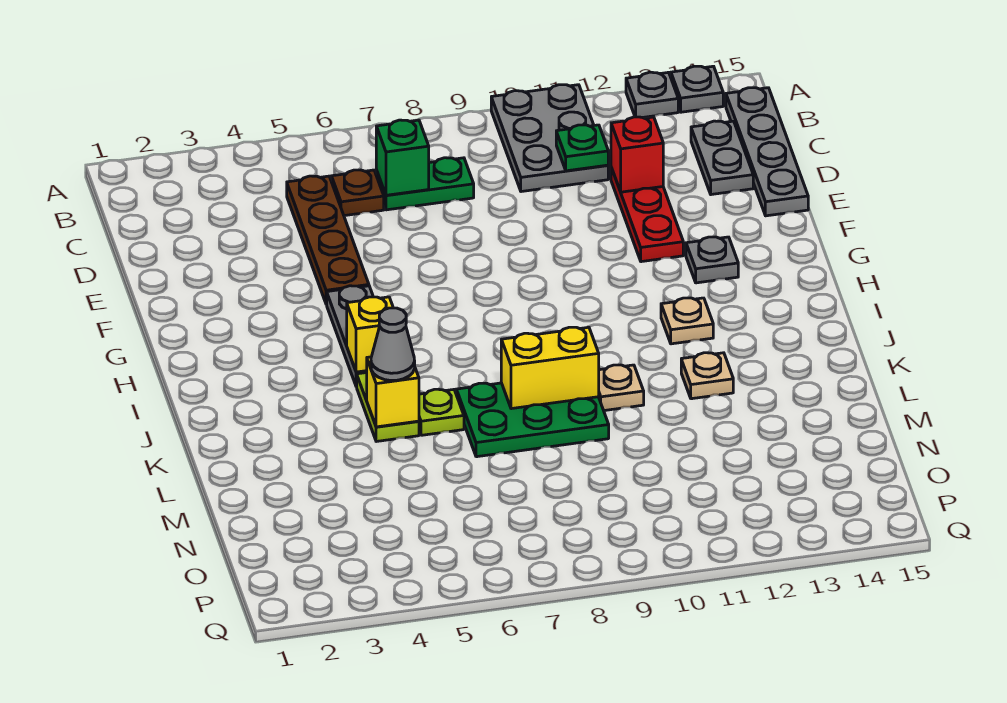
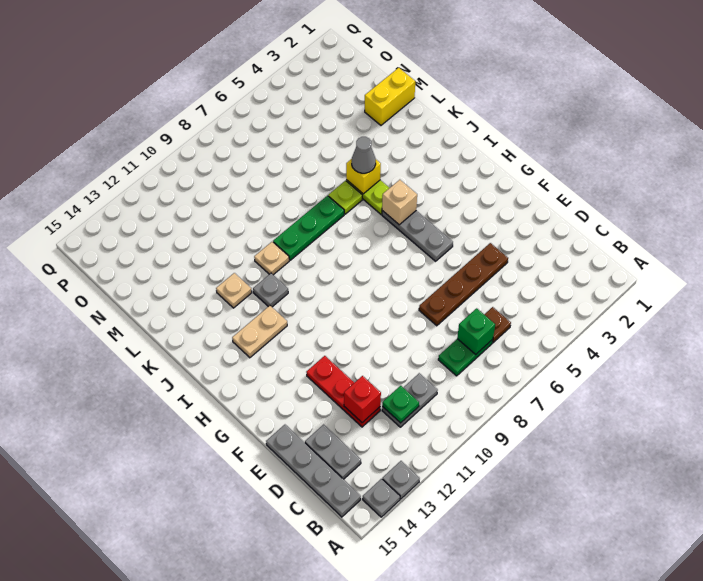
grey plate A10:C11 level 1 -> grey plate C10:C11 level 1
brown plate C5:F5 level 1 -> brown plate E4:E7 level 1
grey plate G13 level 1 -> grey plate J11 level 1
yellow brick I5 level 2 -> tan brick I5 level 2
tan plate I12 level 1 -> tan plate I12:I13 level 1
green plate K7:L9 level 1 -> green plate K7:K9 level 1
yellow brick K8:K9 level 2 -> yellow brick M1:M2 level 1

